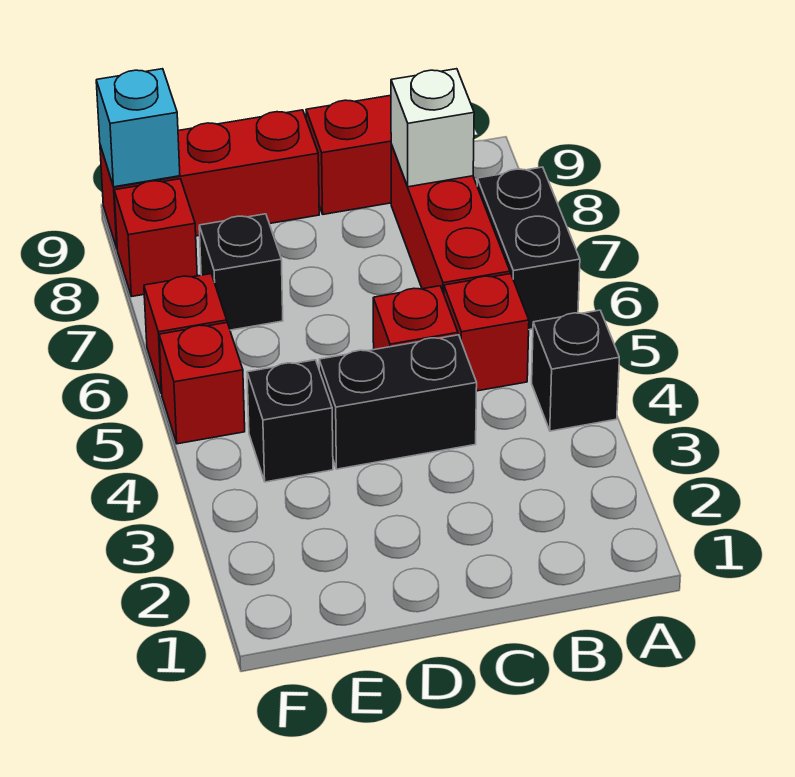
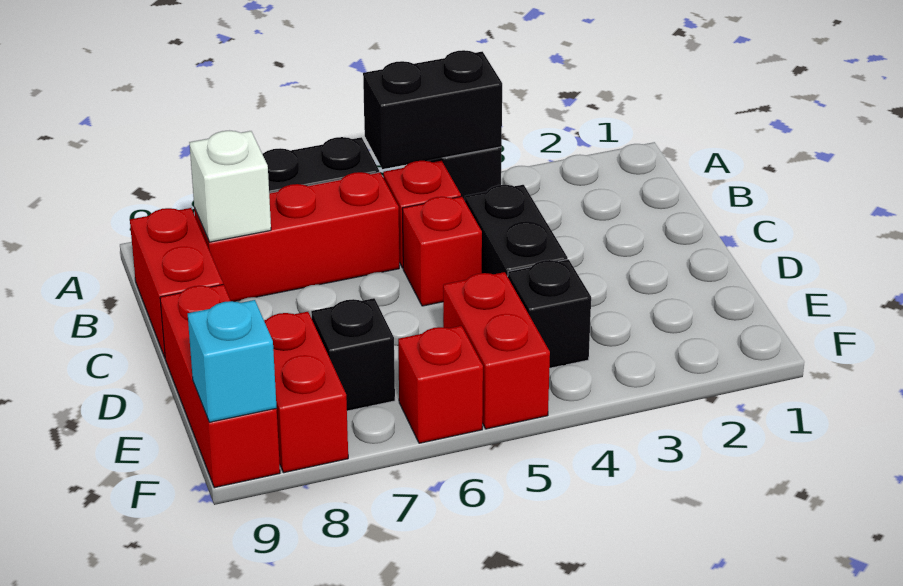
none -> black brick A4:A5 level 2
red brick F5 level 1 -> red brick E5:F5 level 1
red brick F8 level 1 -> red brick E8:F8 level 1

